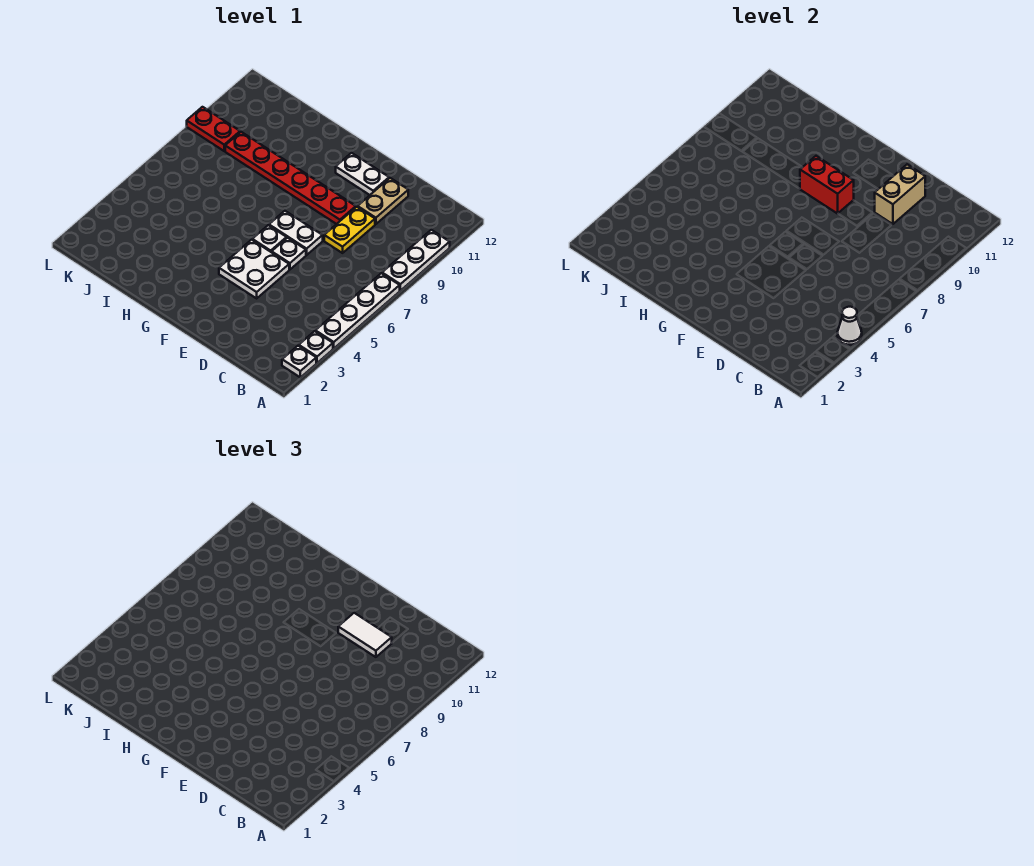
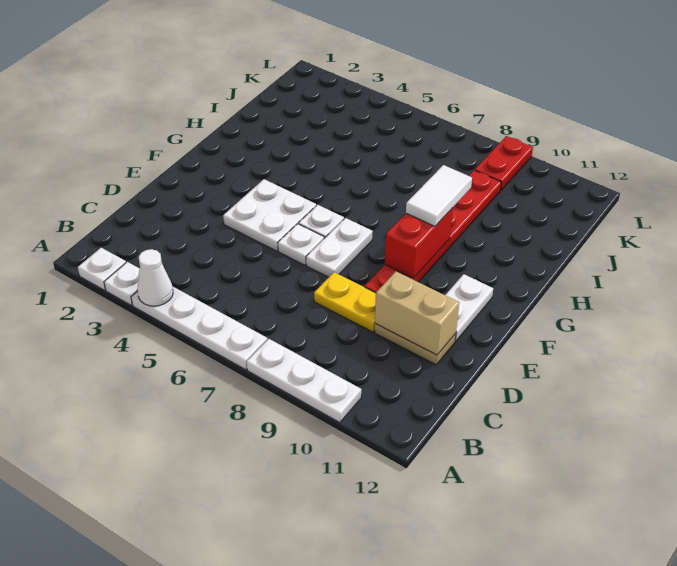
white tile D10:E10 level 3 -> white tile G9:H9 level 3

